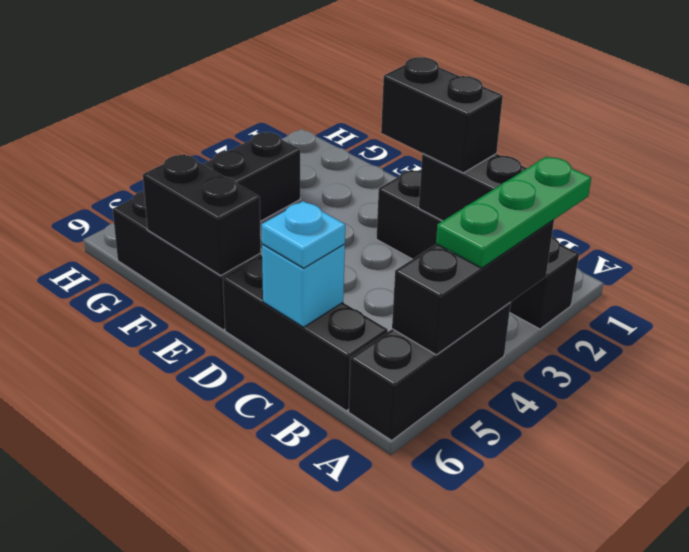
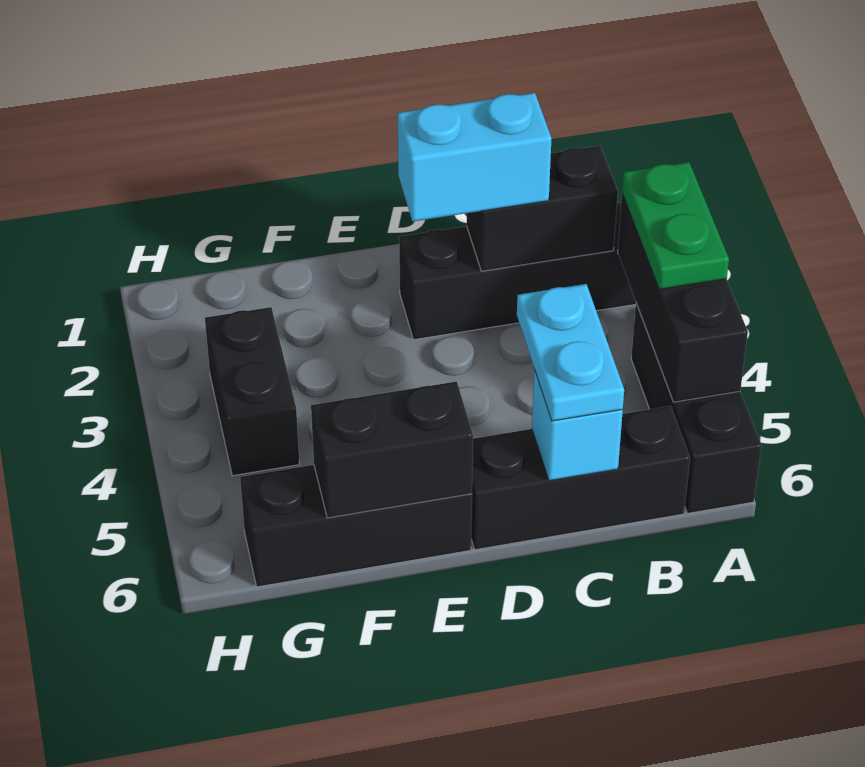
green plate A2:A4 level 3 -> green plate A3:A4 level 3
black brick C2:D2 level 3 -> cyan brick C2:D2 level 3
cyan plate C6 level 3 -> cyan plate C5:C6 level 3

